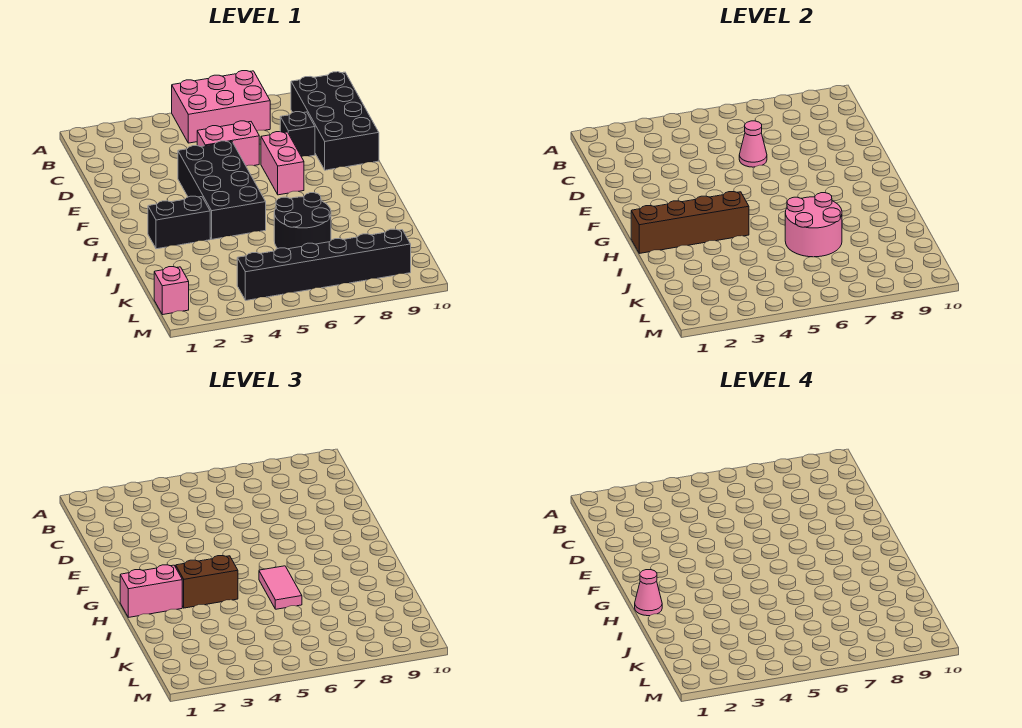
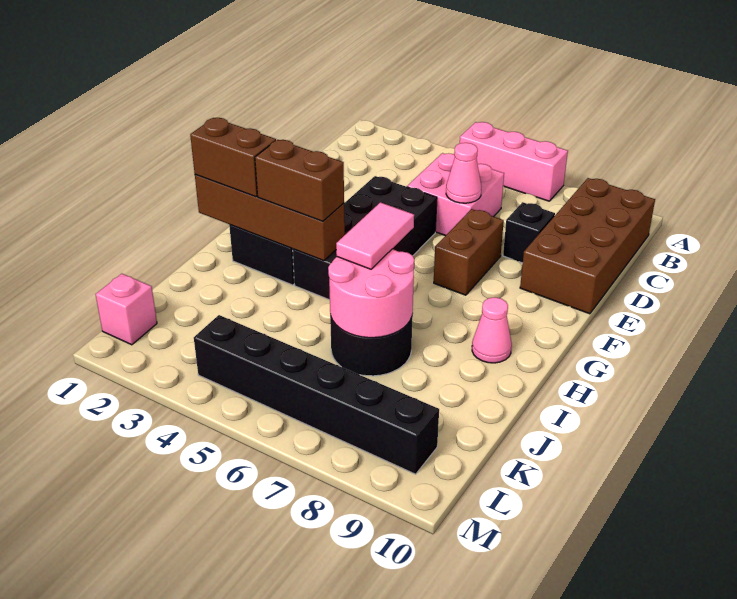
pink brick A5:B7 level 1 -> pink brick A5:A7 level 1
black brick B9:E10 level 1 -> brown brick B9:E10 level 1
pink brick D5:D6 level 1 -> pink brick C5:D6 level 1
pink brick E7:F7 level 1 -> brown brick E7:F7 level 1
pink brick H1:H2 level 3 -> brown brick H1:H2 level 3
pink cone H1 level 4 -> pink cone H9 level 1

